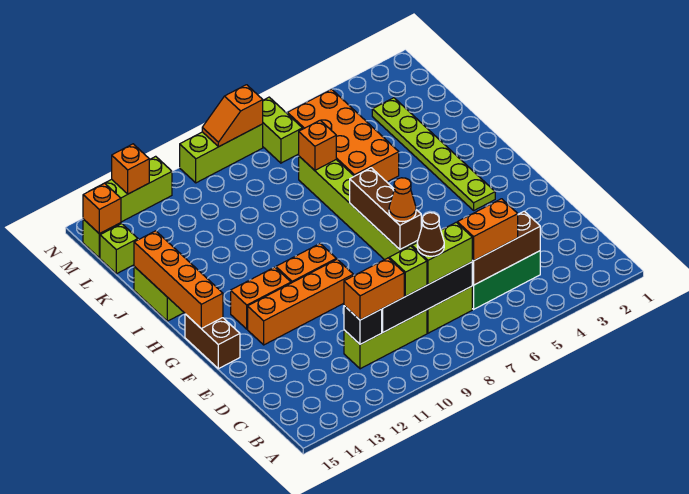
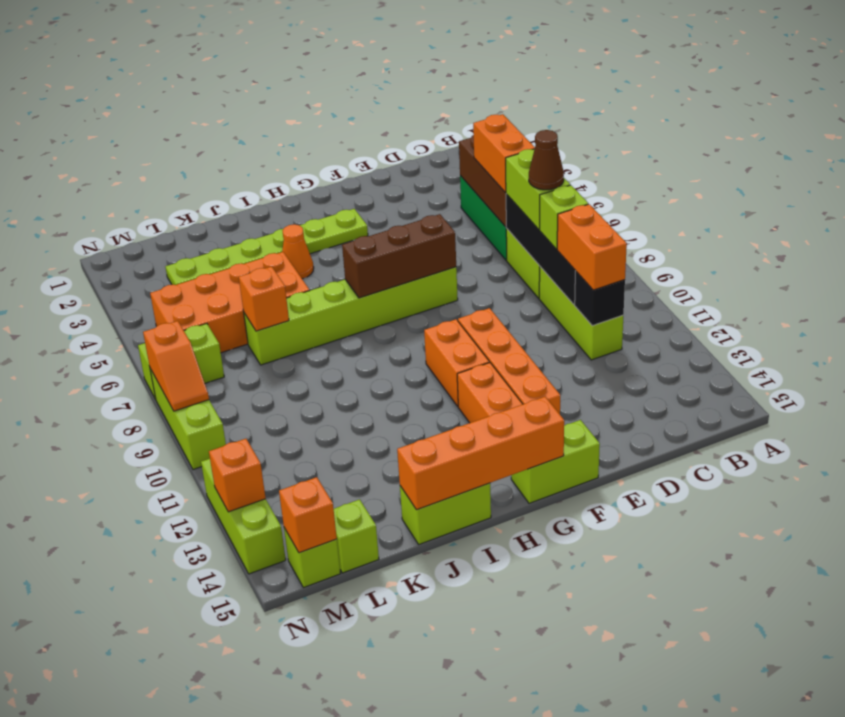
orange cone F7 level 3 -> orange cone I4 level 1
brown brick F15:G15 level 1 -> lime brick F15:G15 level 1

